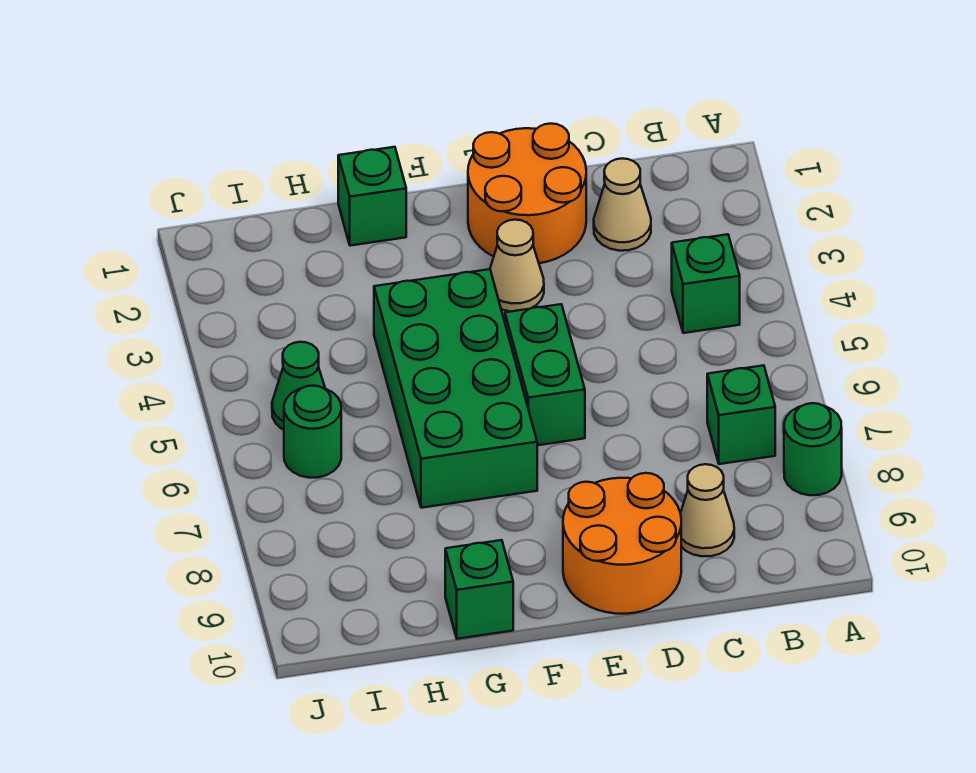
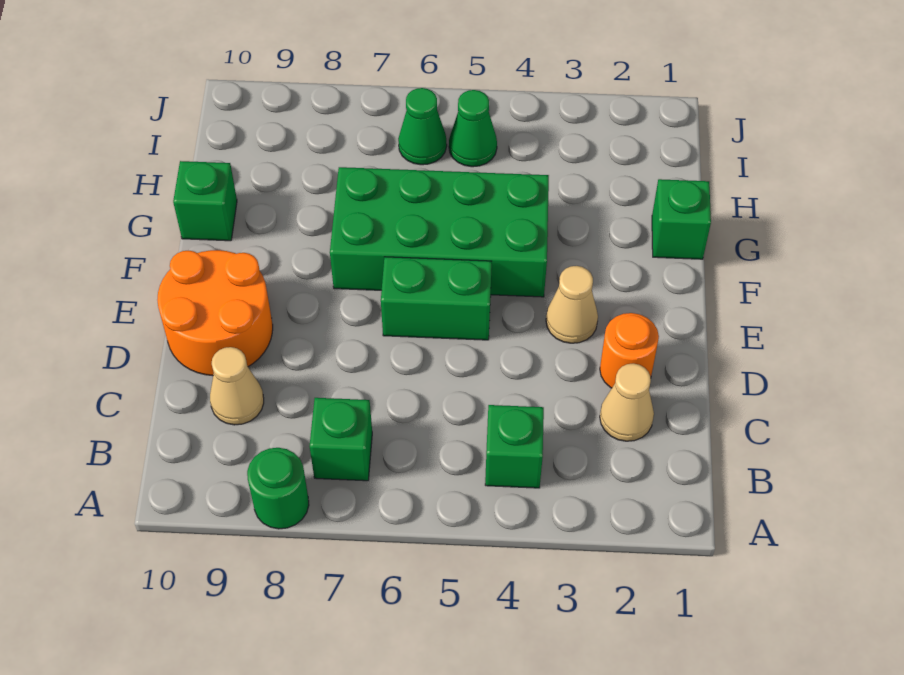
orange round brick D1:E2 level 1 -> orange round brick D2 level 1
green round brick I6 level 1 -> green cone I6 level 1

